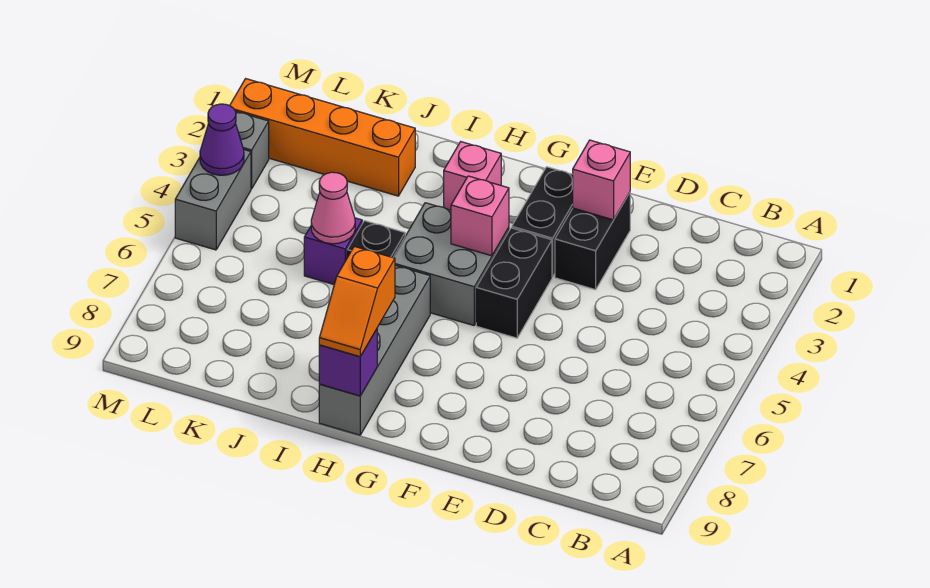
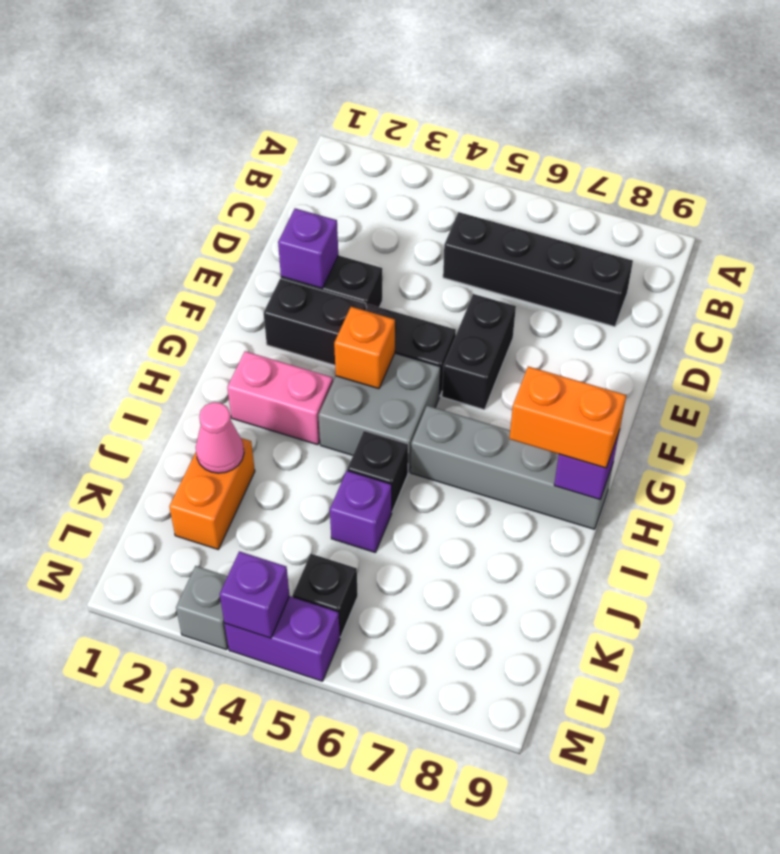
none -> black brick C5:C8 level 1
pink brick E2 level 2 -> purple brick E2 level 2
none -> black brick E6:F6 level 1
pink brick G4 level 2 -> orange brick G4 level 2
pink brick H2 level 1 -> pink brick H2:H3 level 1
orange slope H8:H9 level 3 top 8 -> orange brick H8:H9 level 3
orange brick J2:M2 level 1 -> orange brick J2:K2 level 1
pink cone J5 level 2 -> pink cone J2 level 2
none -> black brick L5 level 1
grey brick M4:M5 level 1 -> purple brick M4:M5 level 1
purple cone M4 level 2 -> purple brick M4 level 2

